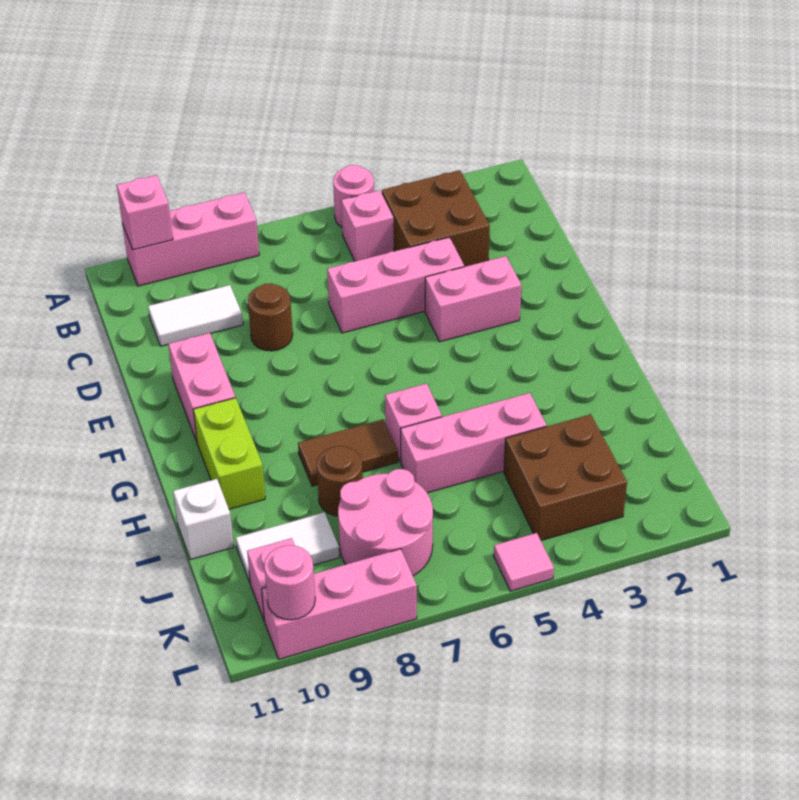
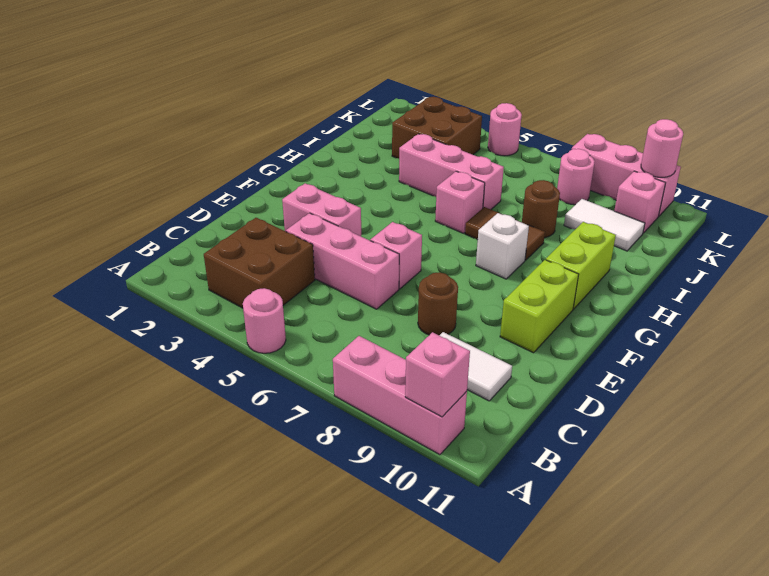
pink brick B5 level 1 -> pink brick E6 level 1
pink brick E10:F10 level 1 -> lime brick E10:F10 level 1
white brick I11 level 1 -> white brick G8 level 1
pink round brick J7:K8 level 1 -> pink round brick K8 level 1
pink tile L5 level 1 -> pink round brick L5 level 1

